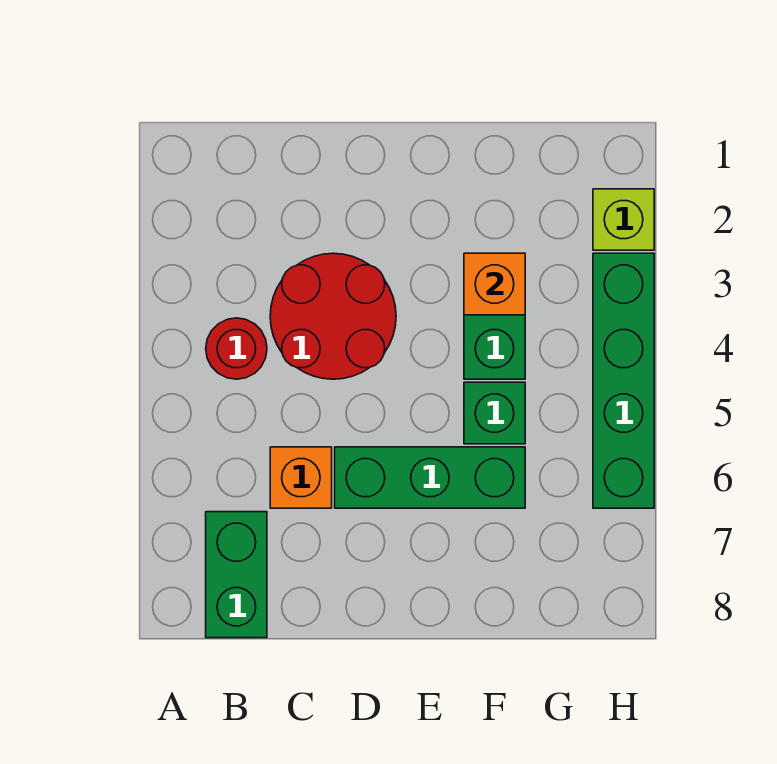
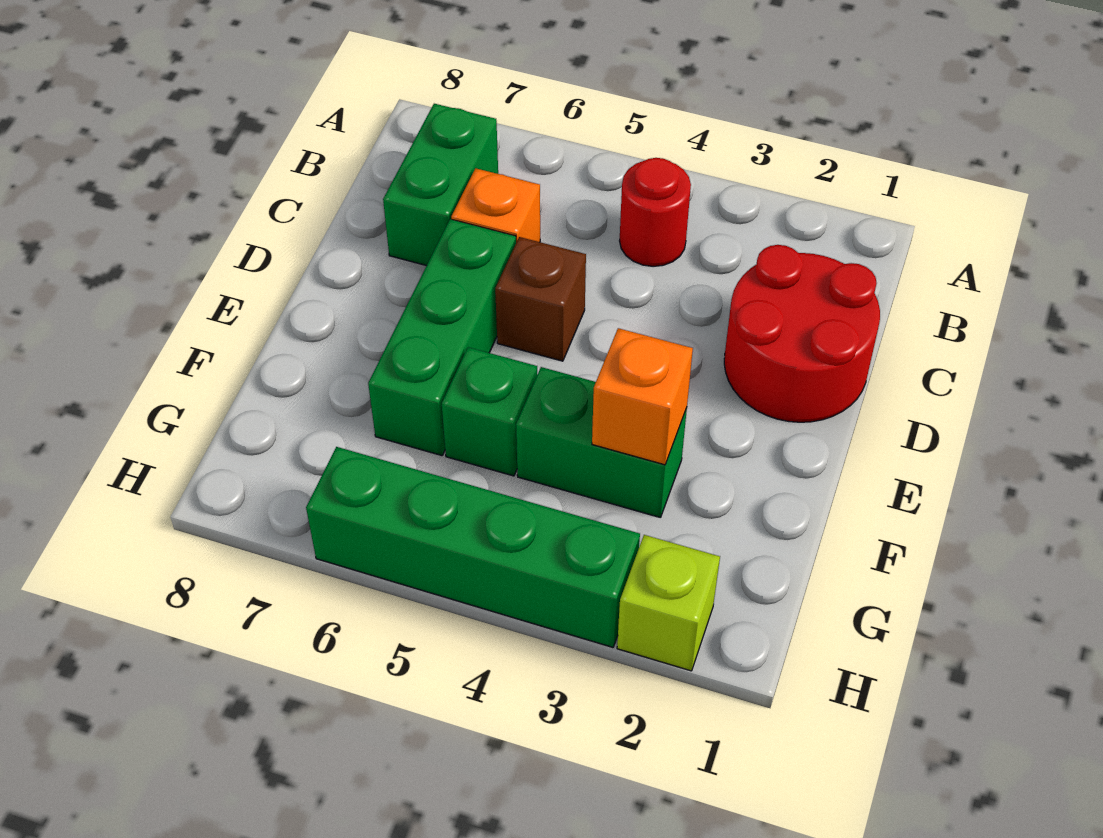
green brick B7:B8 level 1 -> green brick B7:C7 level 1
red round brick C3:D4 level 1 -> red round brick C1:D2 level 1
none -> brown brick D5 level 1

